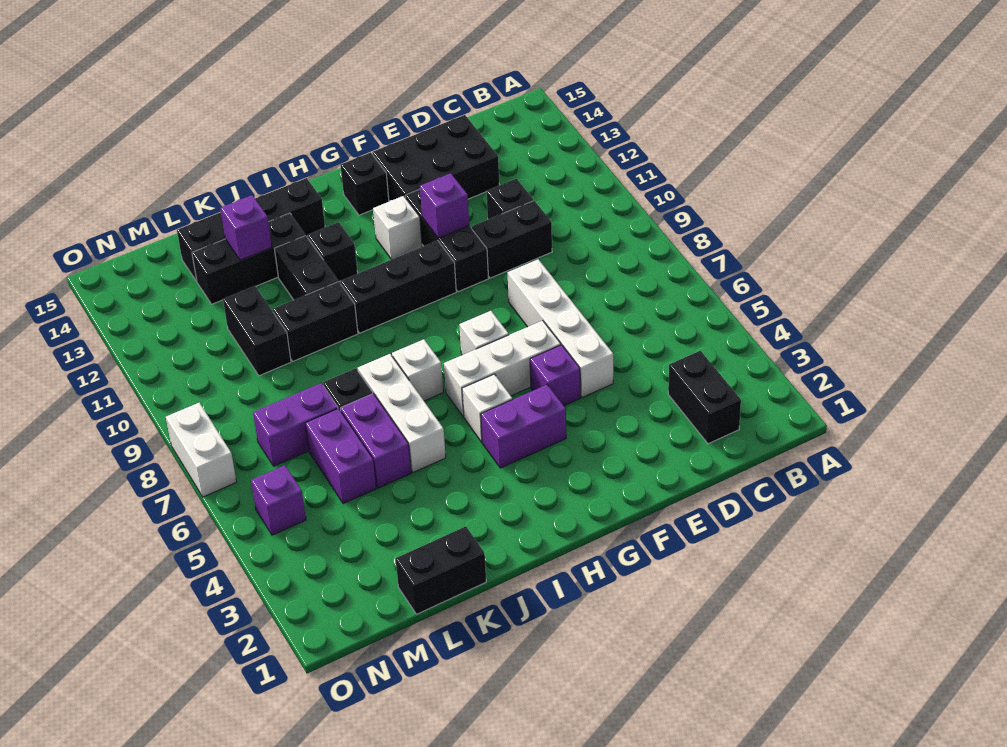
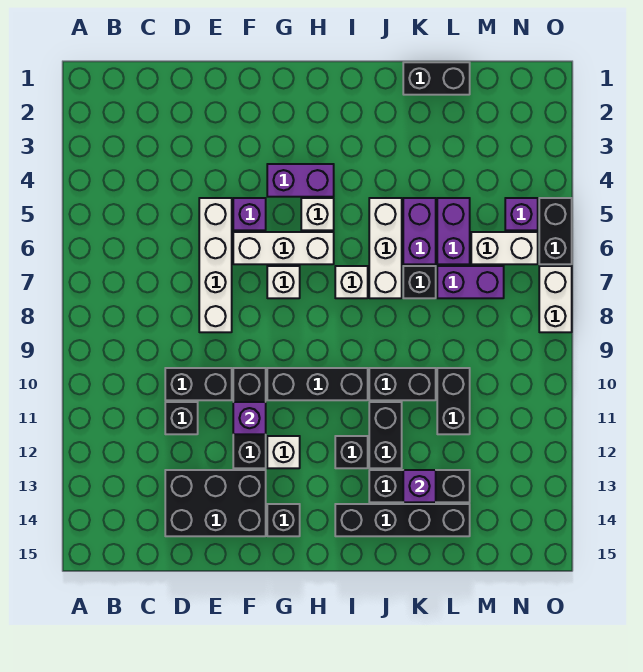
black brick C2:C3 level 1 -> black brick O5:O6 level 1
none -> white brick M6:N6 level 1

